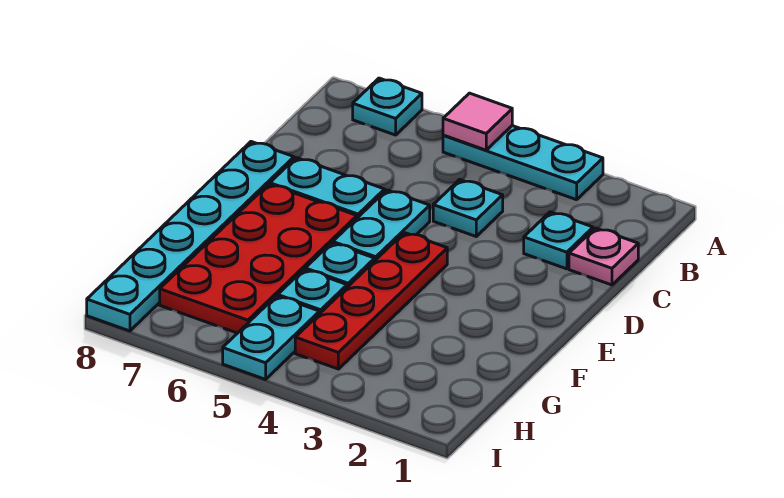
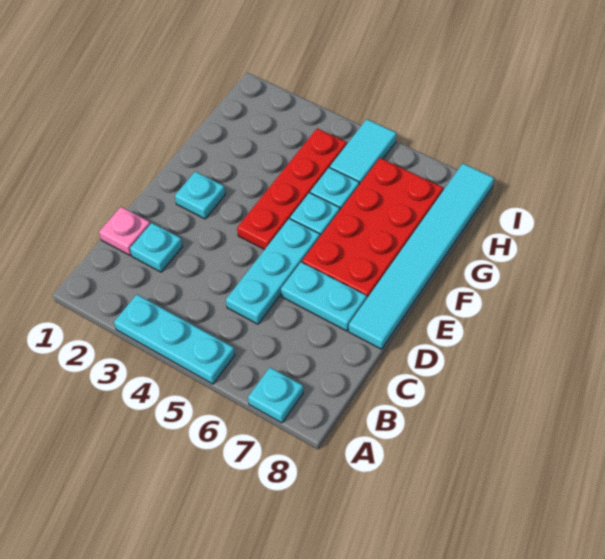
pink tile A5 level 2 -> none
cyan plate C4 level 1 -> cyan plate E2 level 1
cyan plate D5:E5 level 1 -> cyan plate C5:E5 level 1
cyan plate D8:I8 level 1 -> cyan tile D8:I8 level 1
cyan plate H5:I5 level 1 -> cyan tile H5:I5 level 1

